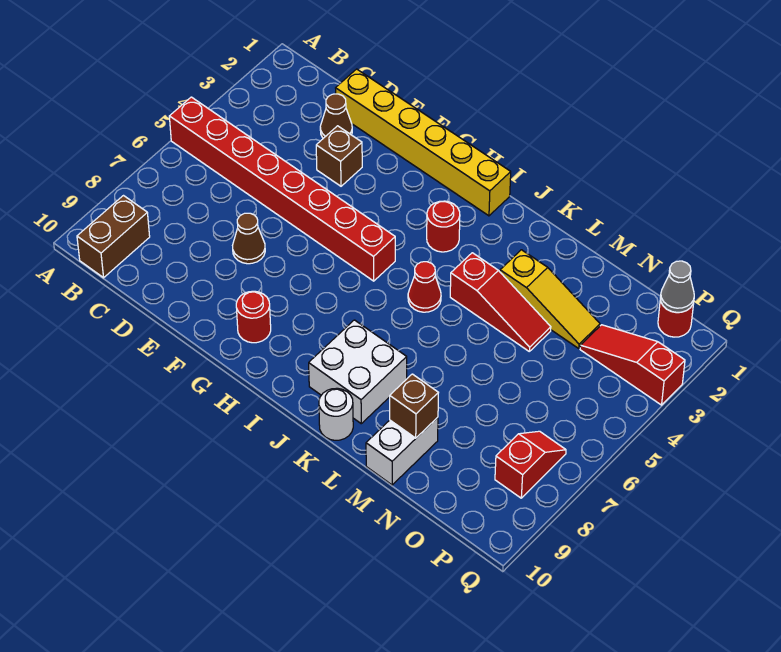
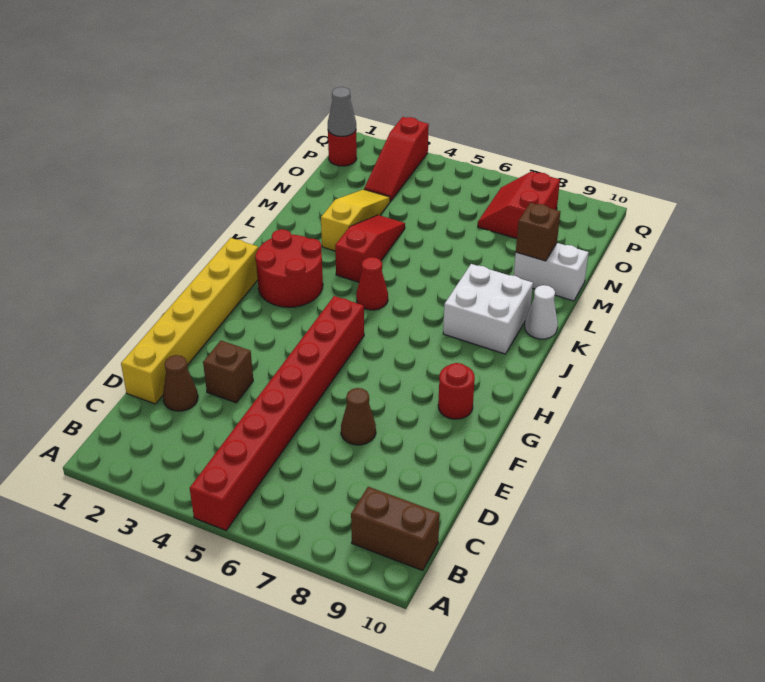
red round brick I3 level 1 -> red round brick I2:J3 level 1
white round brick K10 level 1 -> white cone K10 level 1
red slope P7:P8 level 1 top 8 -> red slope O7:P8 level 1 top 8

